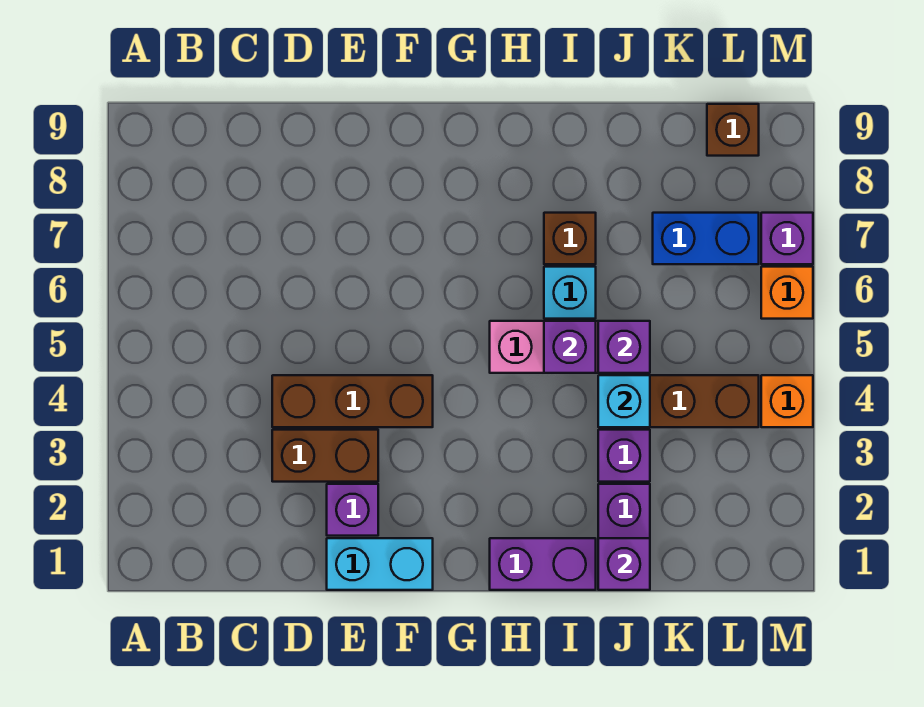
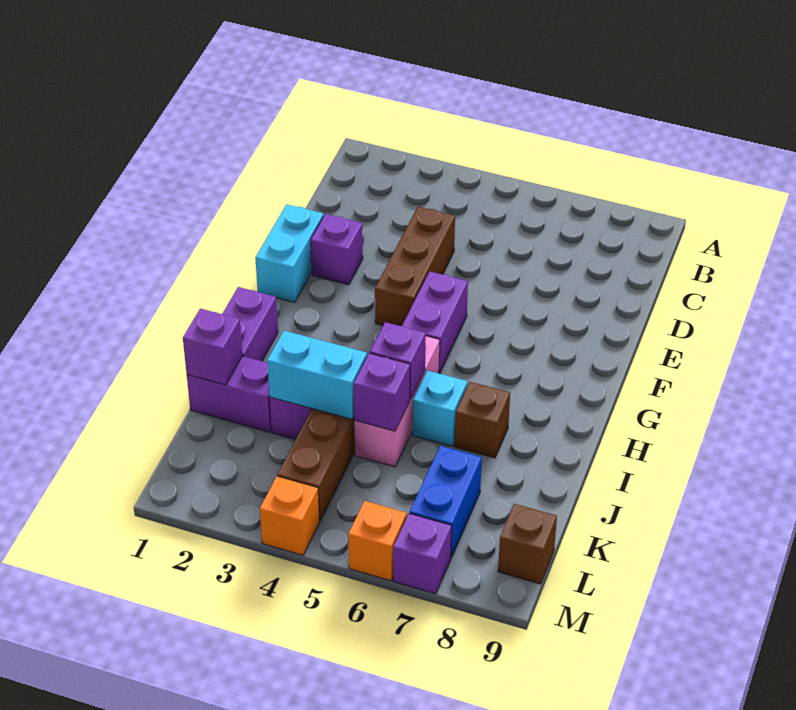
brown brick D3:E3 level 1 -> none
none -> purple brick F5:G5 level 1
cyan brick J4 level 2 -> cyan brick J3:J4 level 2

